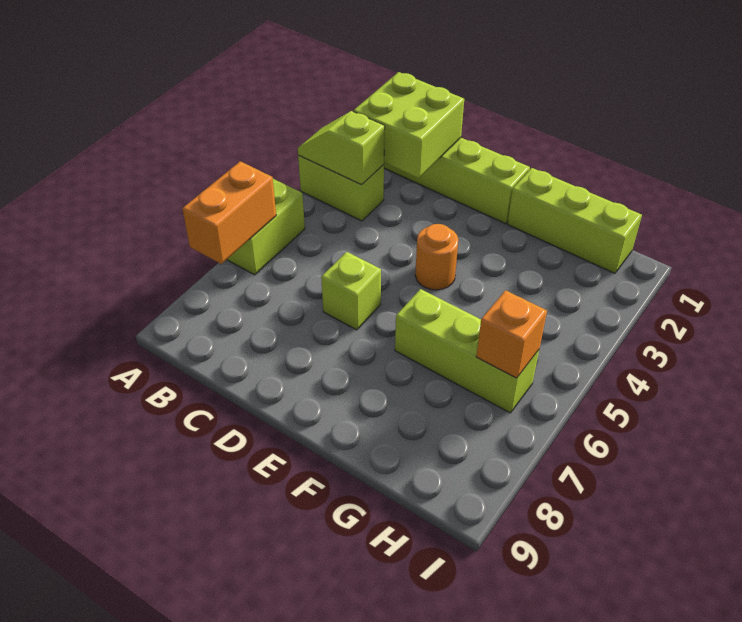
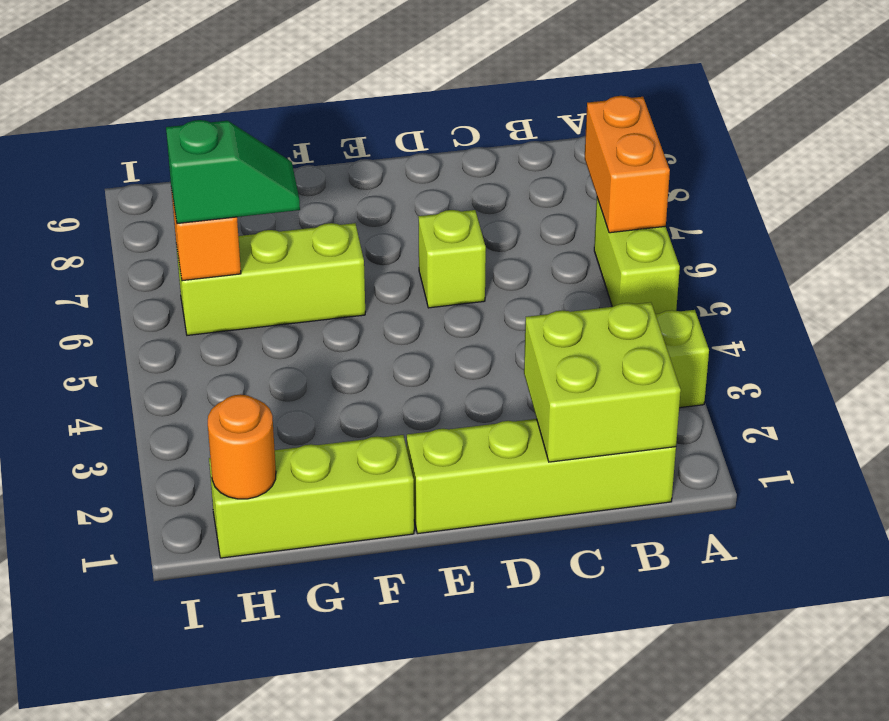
lime slope A3:B3 level 2 top B -> none
orange round brick E4 level 1 -> orange round brick H1 level 2
none -> green slope G6:H6 level 3 top H

